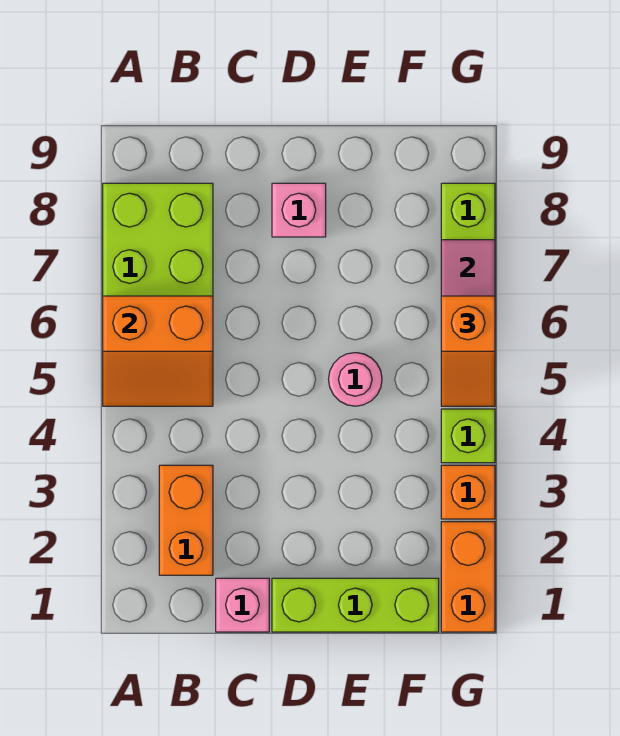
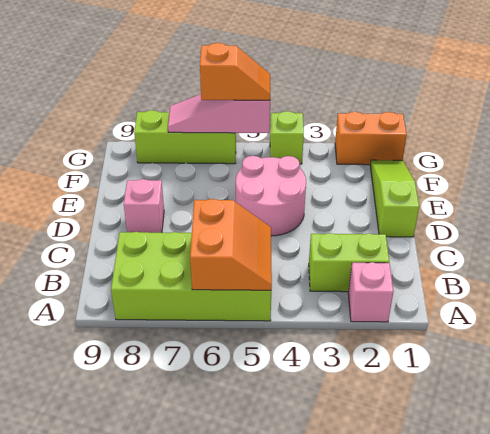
orange brick B2:B3 level 1 -> lime brick B2:B3 level 1
pink brick C1 level 1 -> pink brick A2 level 1
lime brick D1:F1 level 1 -> lime slope D1:F1 level 1 top D
pink round brick E5 level 1 -> pink round brick D4:E5 level 1
orange brick G3 level 1 -> none

